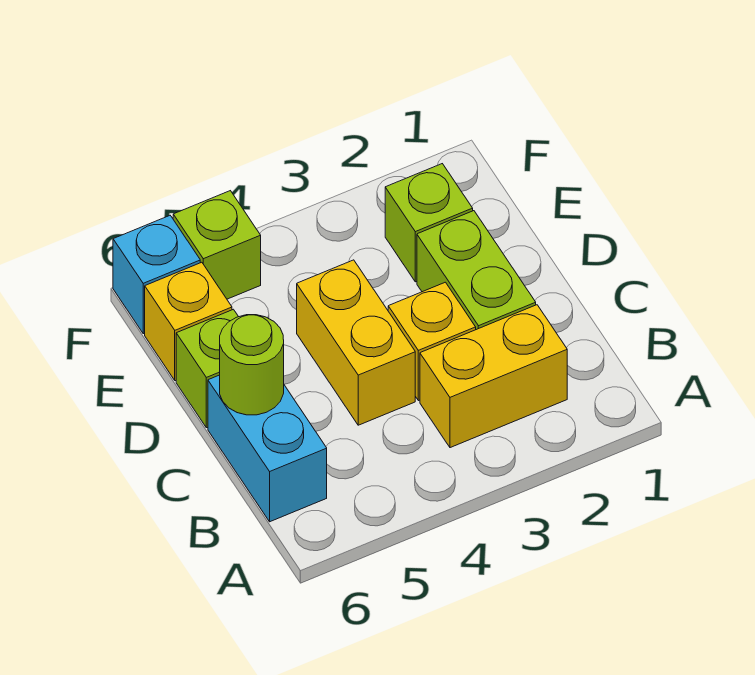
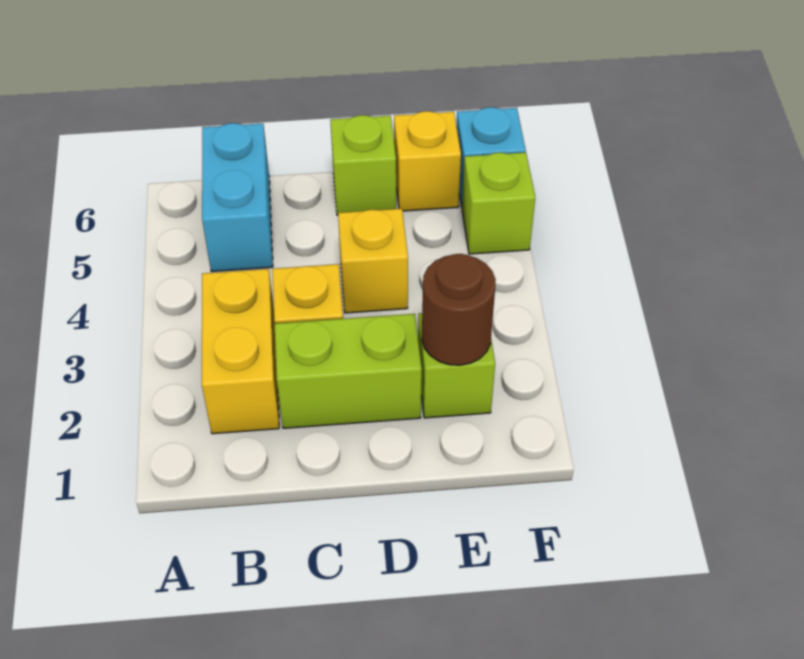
cyan brick B6:C6 level 1 -> cyan brick B5:B6 level 1
yellow brick C4:D4 level 1 -> yellow brick D4 level 1
lime round brick C6 level 2 -> none
none -> brown round brick E2 level 2

